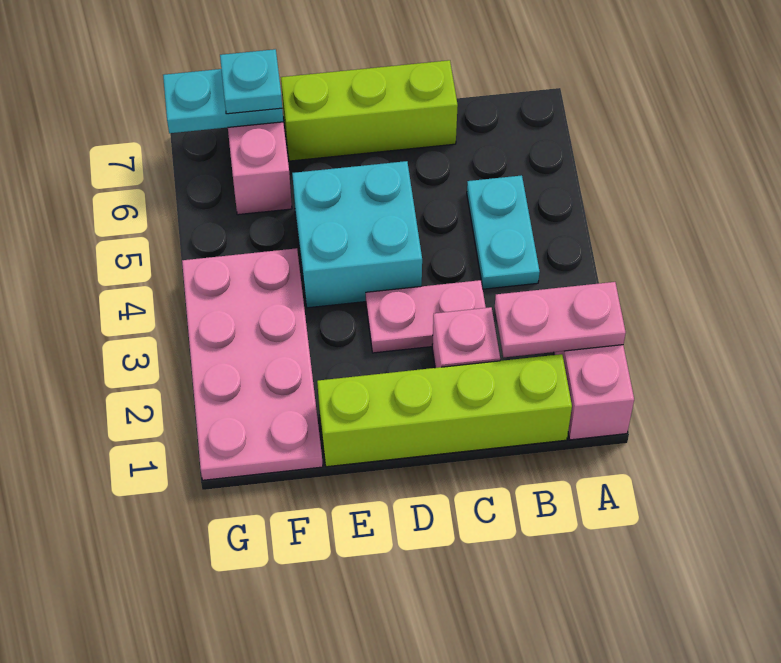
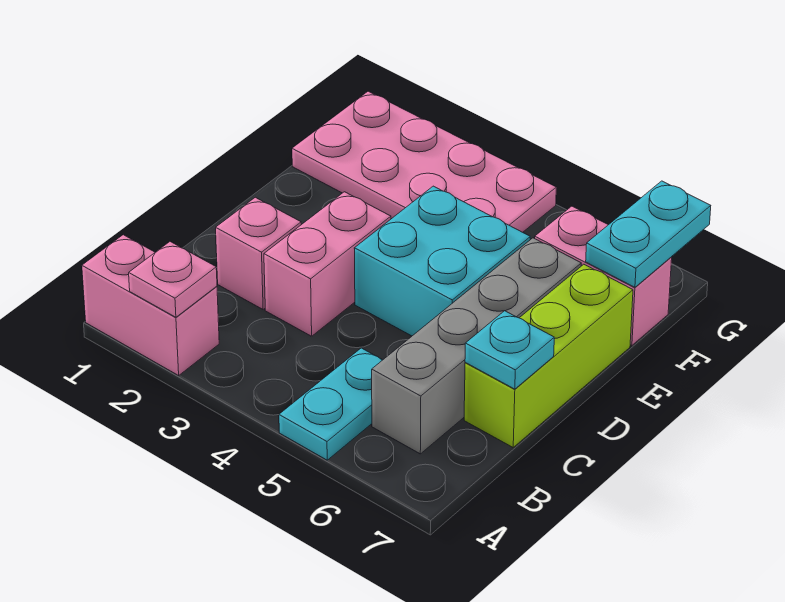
pink plate A2:B2 level 2 -> pink plate A2 level 2
lime brick B1:E1 level 1 -> none
cyan plate B4:B5 level 1 -> cyan plate A5:B5 level 1
none -> grey brick B6:E6 level 1
pink plate C3:D3 level 1 -> pink brick C3:D3 level 1
cyan plate F7 level 3 -> cyan plate C7 level 2

